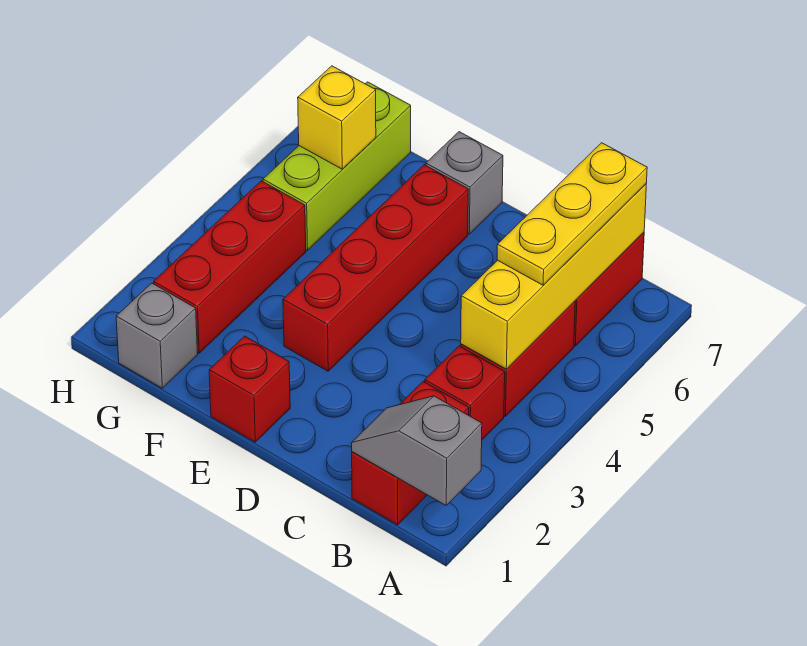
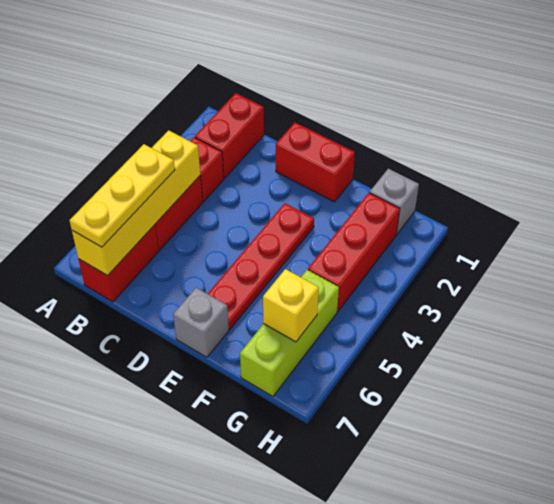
grey slope A1:B1 level 2 top A -> none
red brick E1 level 1 -> red brick D1:E1 level 1
red brick E3:E6 level 1 -> red plate E3:E6 level 1

